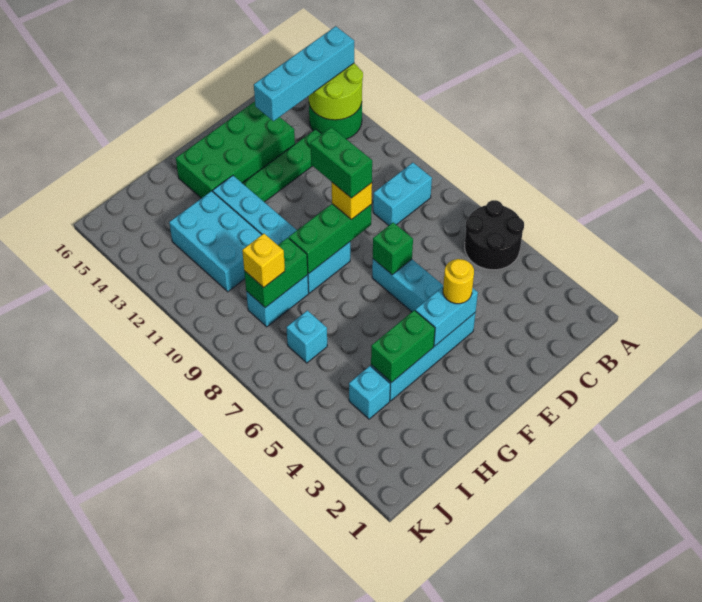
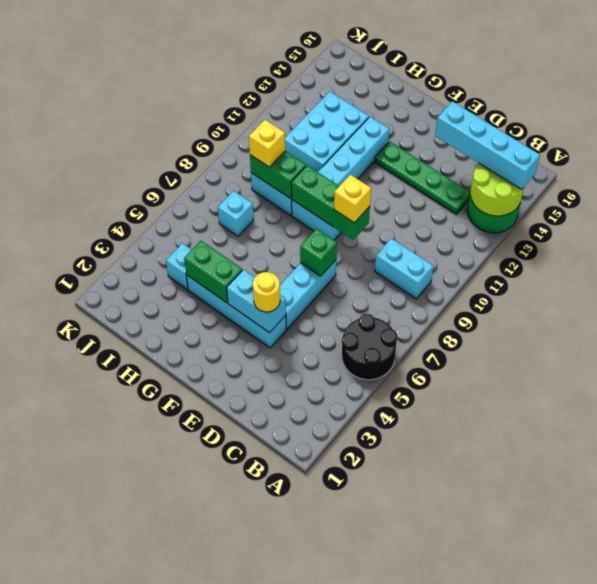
green brick D14:G15 level 1 -> none
green brick E9:E10 level 4 -> none

